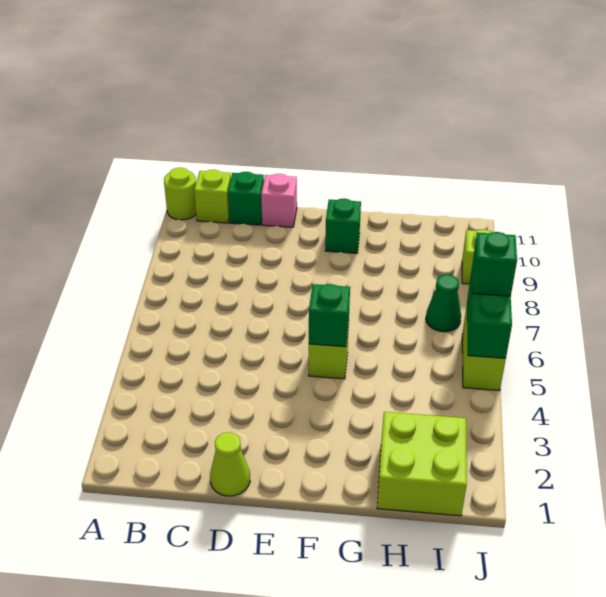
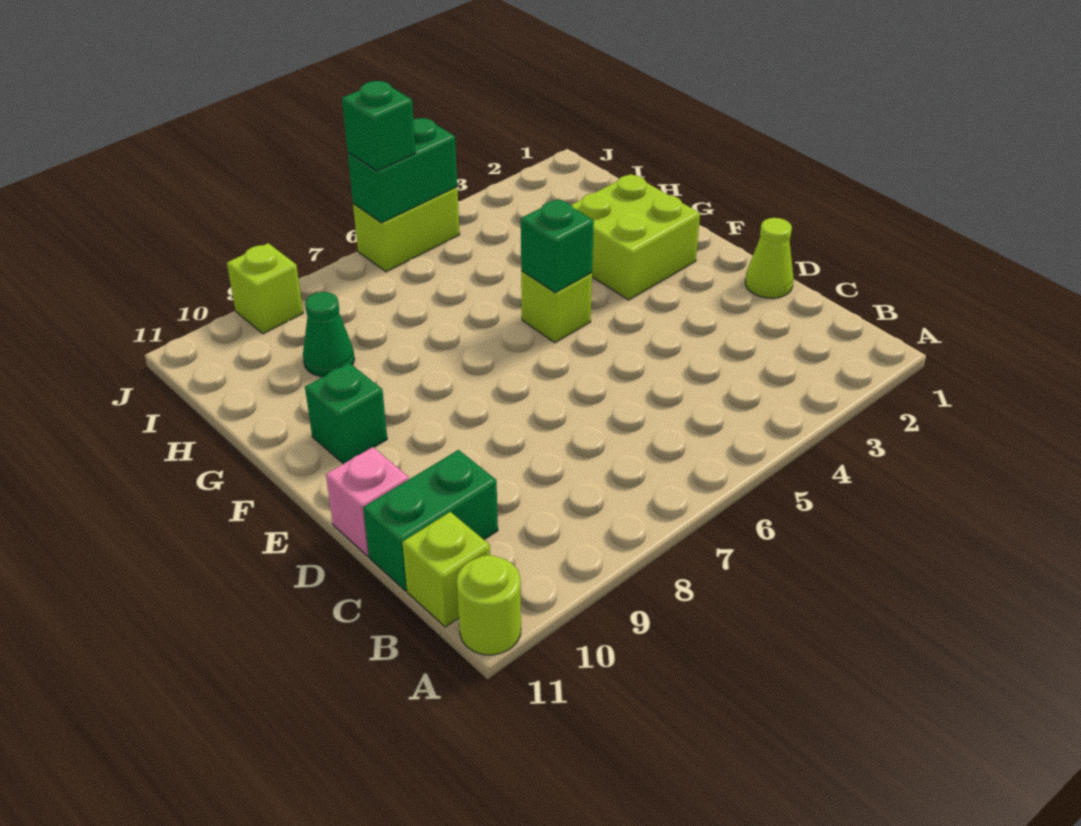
green brick C11 level 1 -> green brick C10:C11 level 1
lime brick H1:I2 level 1 -> lime brick F2:G3 level 1
green cone I7 level 1 -> green cone H9 level 1

